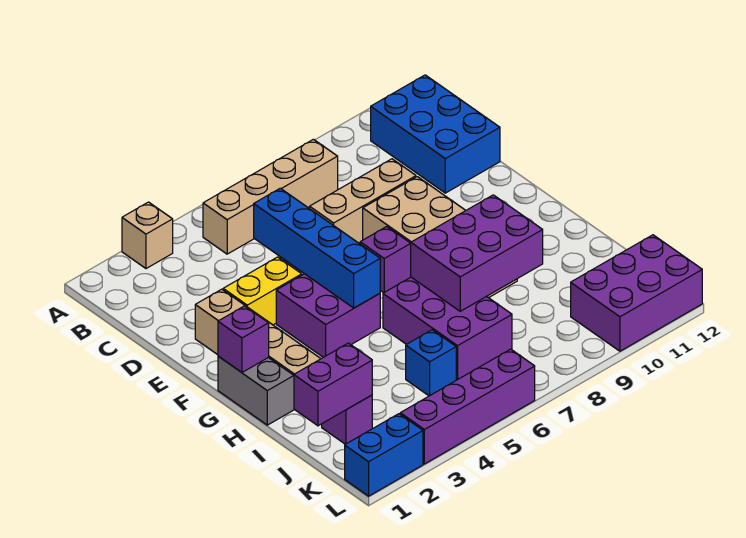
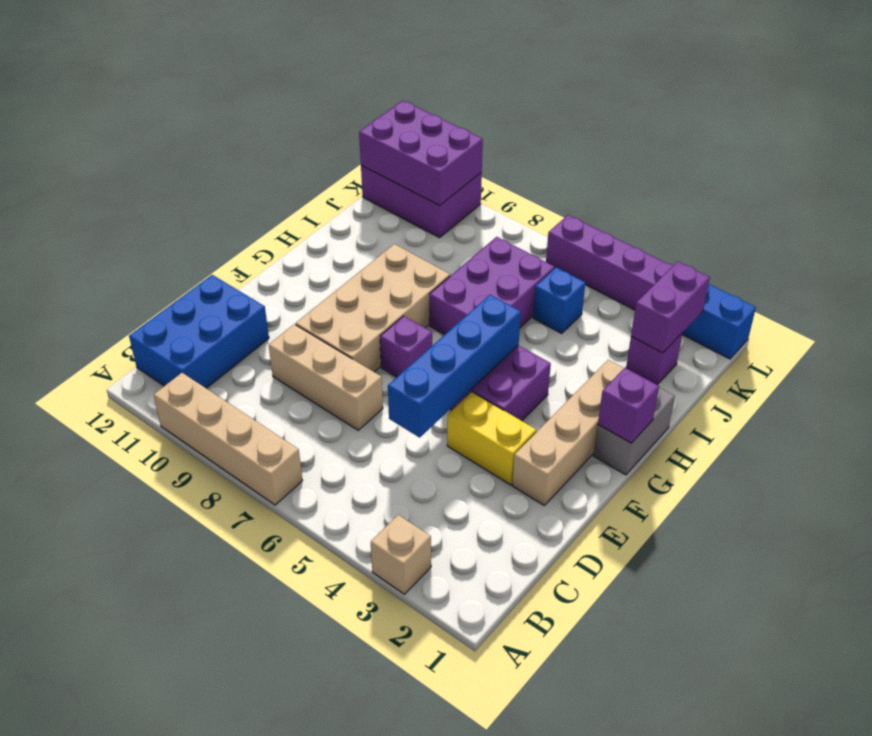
tan brick B5:B8 level 1 -> tan brick A7:A10 level 1
purple brick H7:I9 level 2 -> purple brick K10:L12 level 2
purple brick J1:J2 level 2 -> purple brick J2:K2 level 2

